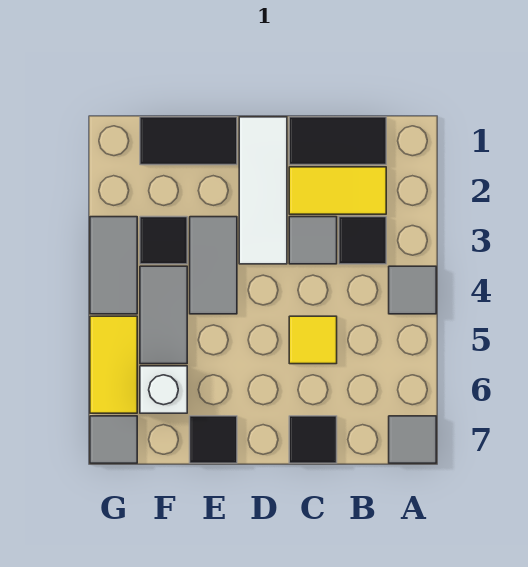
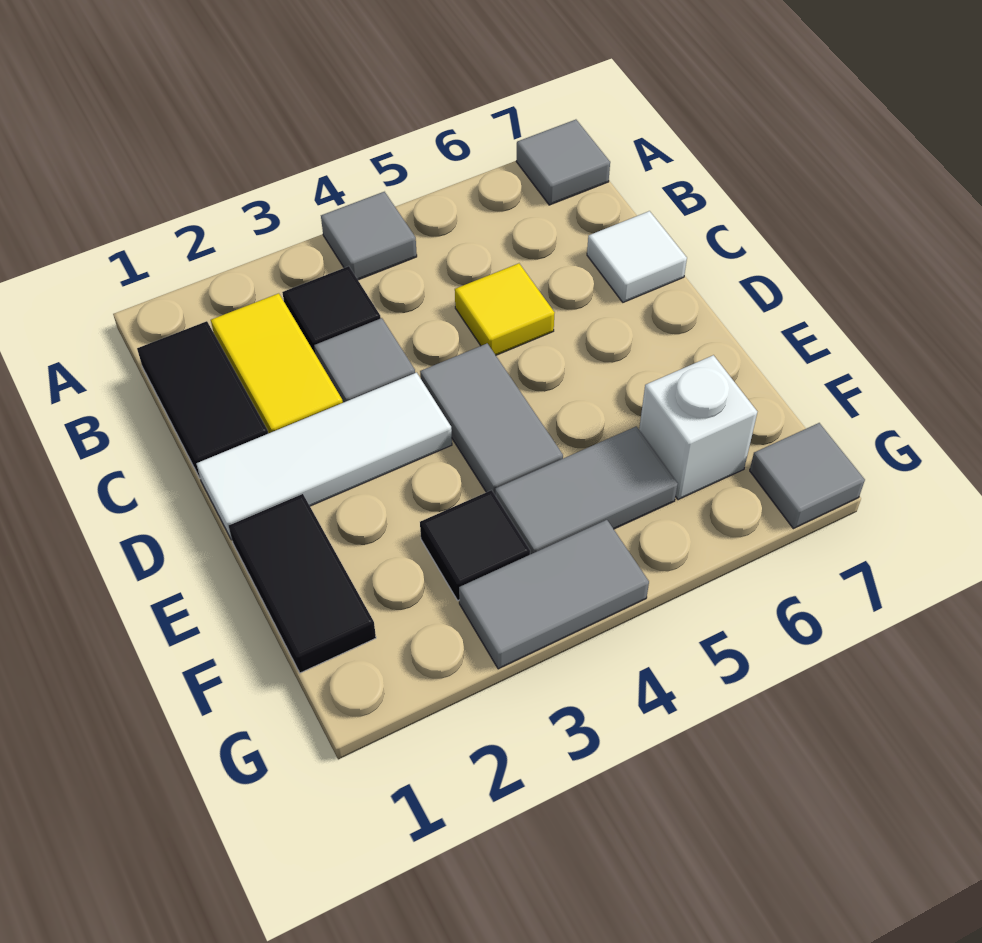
black tile C7 level 1 -> white tile C7 level 1
grey tile E3:E4 level 1 -> grey tile D4:E4 level 1
black tile E7 level 1 -> none
yellow tile G5:G6 level 1 -> none

